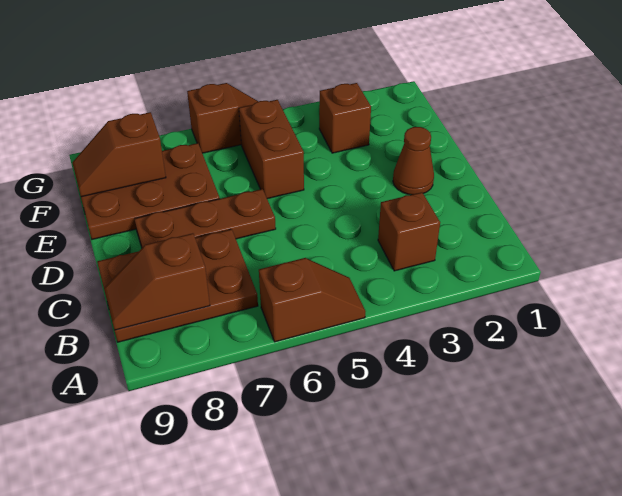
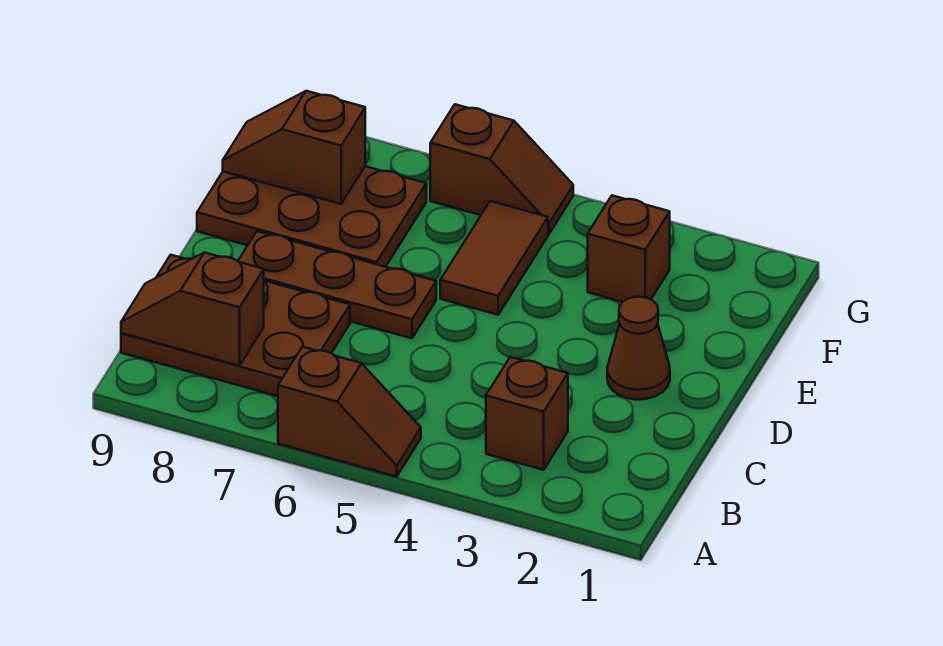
brown brick E5:F5 level 1 -> brown tile E5:F5 level 1

